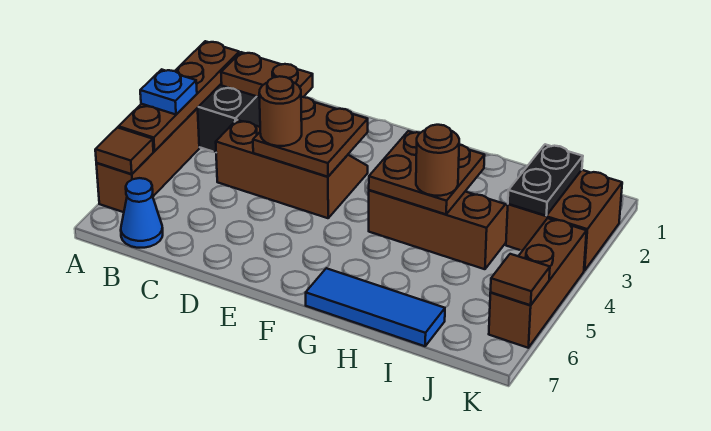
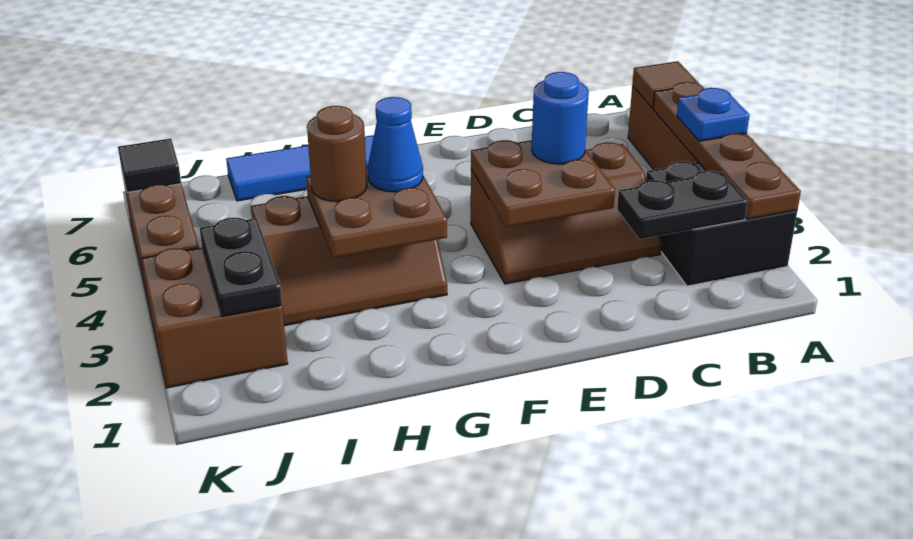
brown plate B2:C2 level 2 -> black plate B2:C2 level 2
blue cone B7 level 1 -> blue cone G4 level 3
brown round brick D4 level 3 -> blue round brick D4 level 3
brown tile K6 level 2 -> black tile K6 level 2

